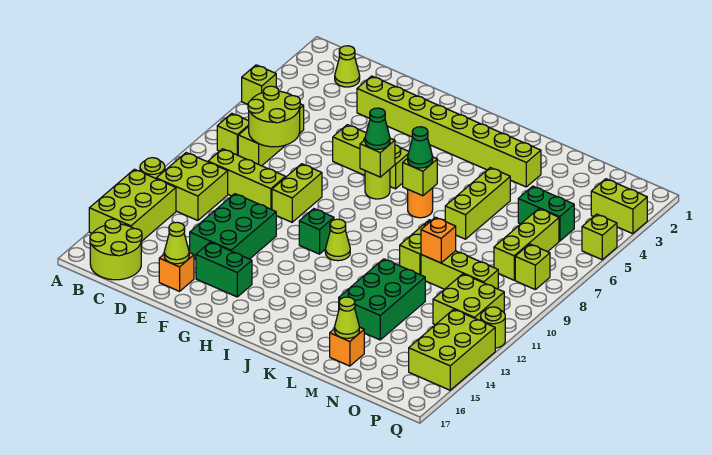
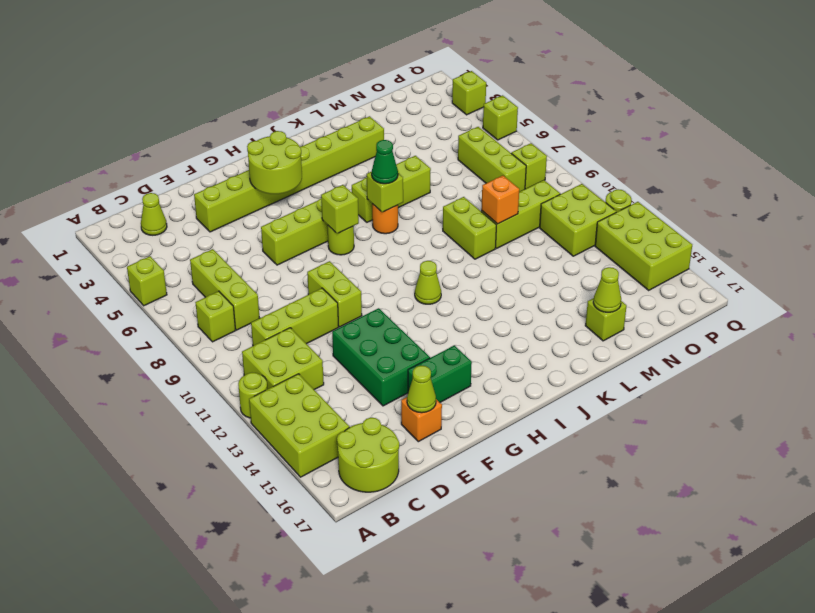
lime round brick C7:D8 level 2 -> lime round brick G3:H4 level 2
green cone H7 level 3 -> none
green brick H11 level 1 -> none
lime brick L5:L7 level 1 -> lime brick J6:L6 level 1
green brick L12:M14 level 1 -> none
orange brick M16 level 1 -> lime brick M16 level 1
green brick N5:O5 level 1 -> none
lime brick P3:Q3 level 1 -> lime brick Q3 level 1

